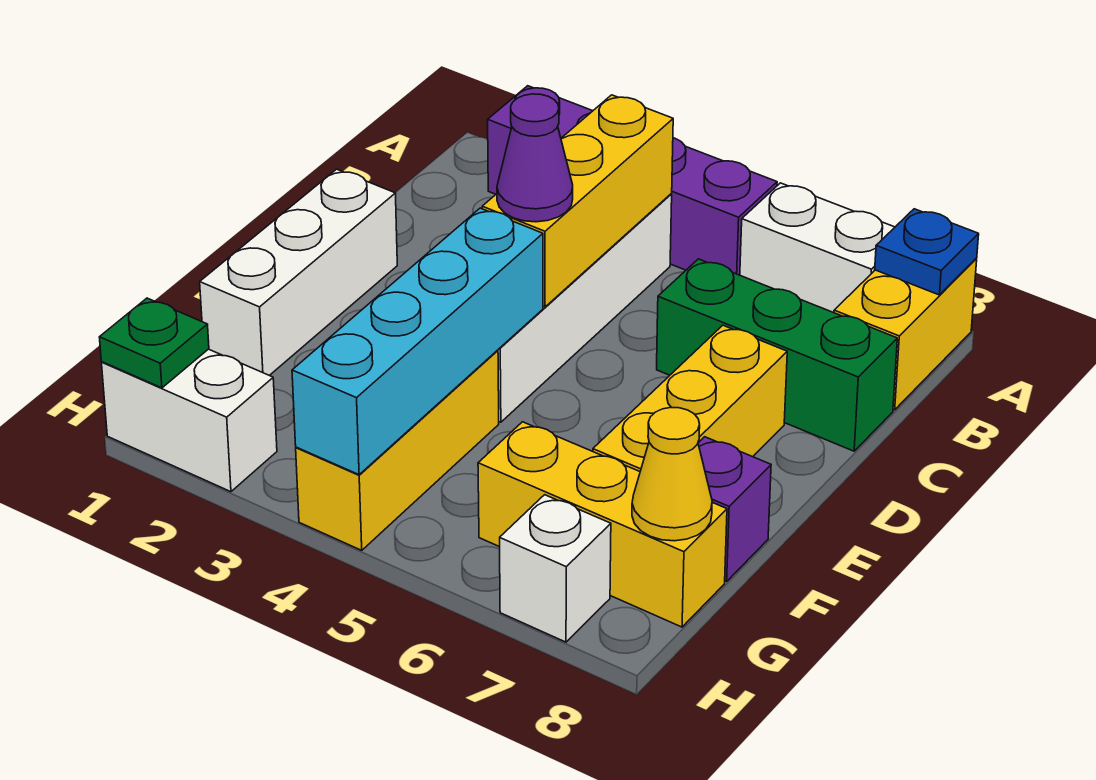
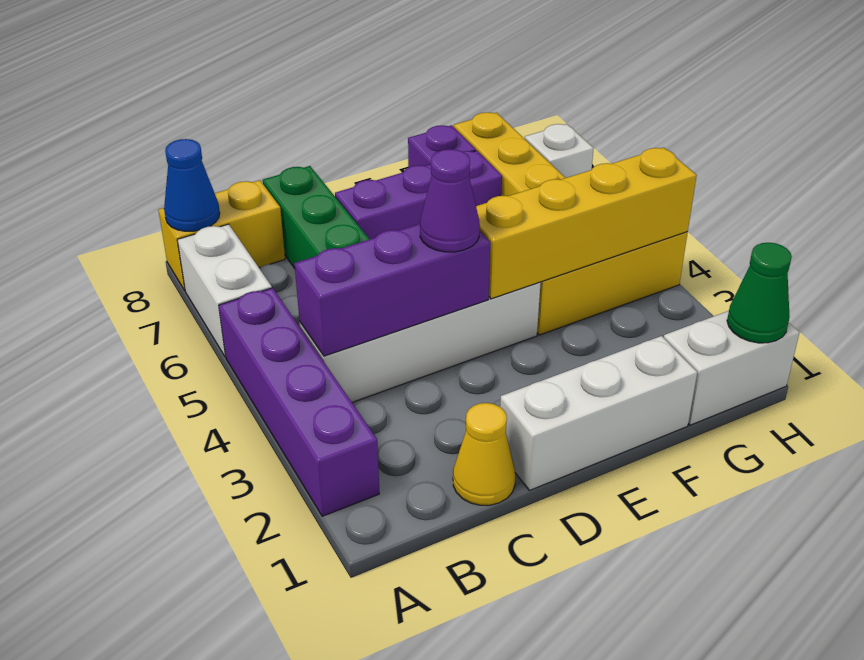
blue plate A8 level 2 -> blue cone A8 level 2
yellow brick B4:D4 level 2 -> purple brick B4:D4 level 2
yellow brick D7:F7 level 1 -> purple brick D7:F7 level 1
cyan brick E4:H4 level 2 -> yellow brick E4:H4 level 2
yellow cone G8 level 2 -> yellow cone C1 level 1
white brick H1:H2 level 1 -> white brick G1:H1 level 1
green plate H1 level 2 -> green cone H1 level 2

